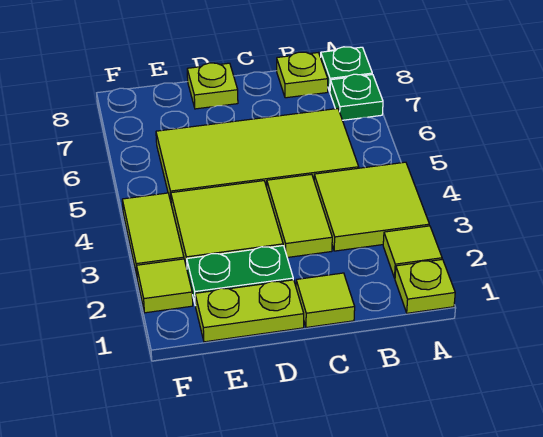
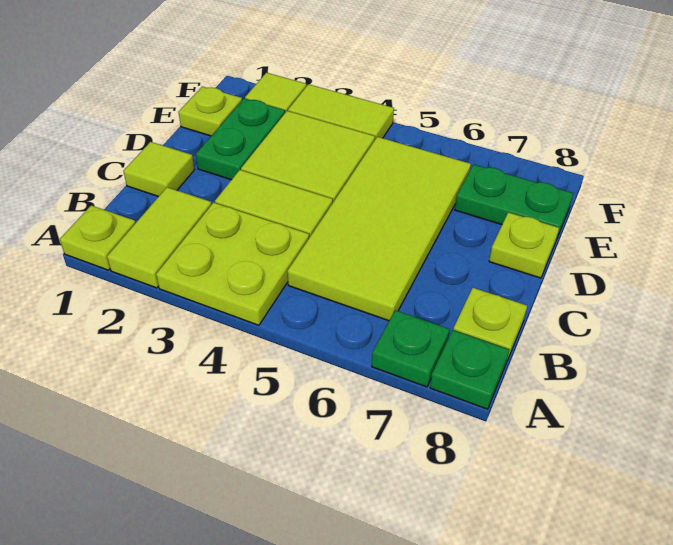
lime tile A2 level 1 -> lime tile A2:B2 level 1
lime tile A3:B4 level 1 -> lime plate A3:B4 level 1
lime plate D1:E1 level 1 -> lime plate E1 level 1
none -> green plate E7:E8 level 1

